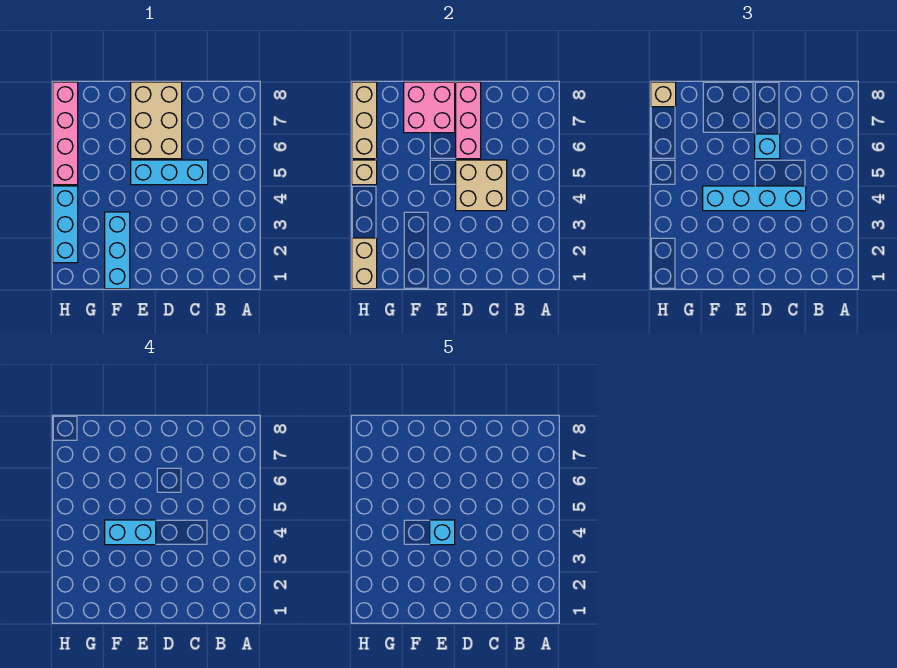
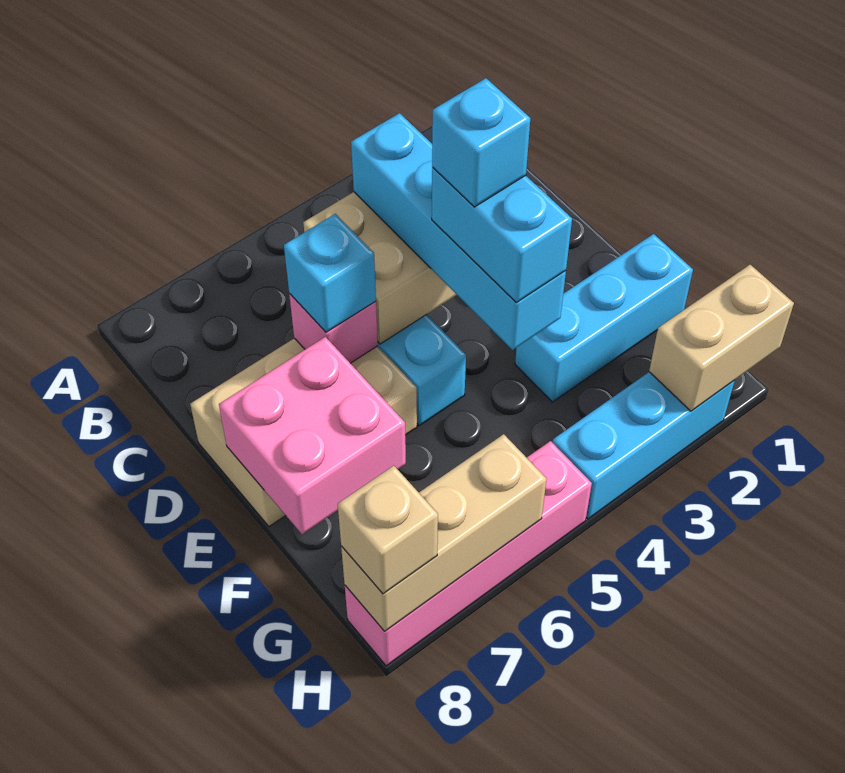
pink brick D6:D8 level 2 -> pink brick D6 level 2
tan brick H5 level 2 -> none

